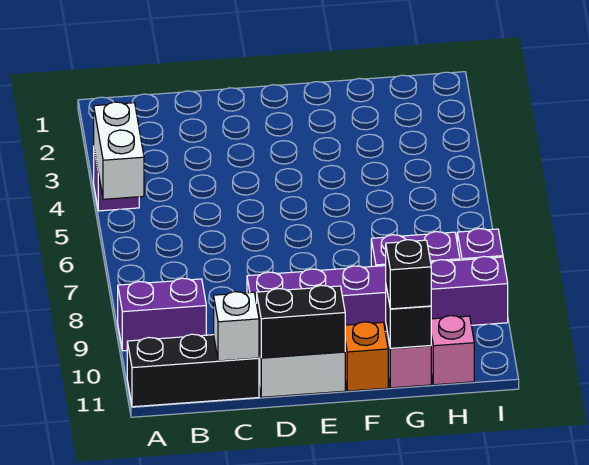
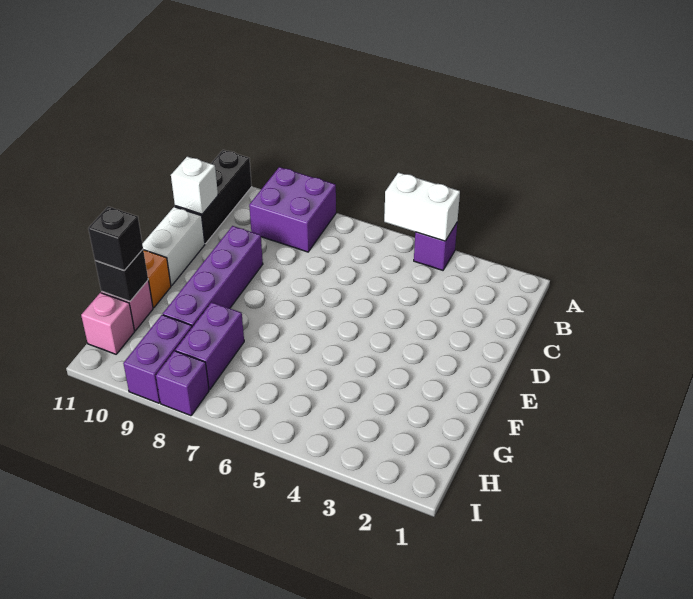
purple brick A9:B9 level 1 -> purple brick A8:B9 level 1
black brick D11:E11 level 2 -> none

